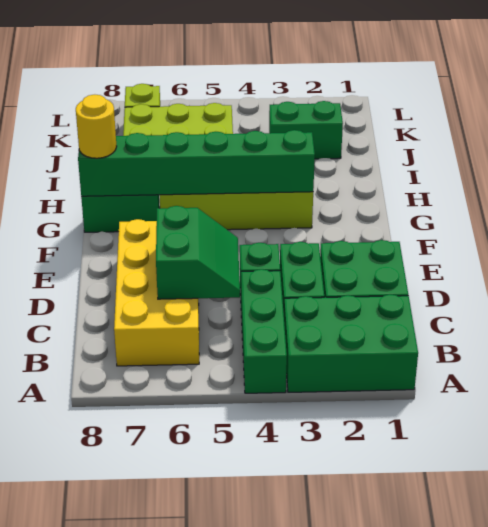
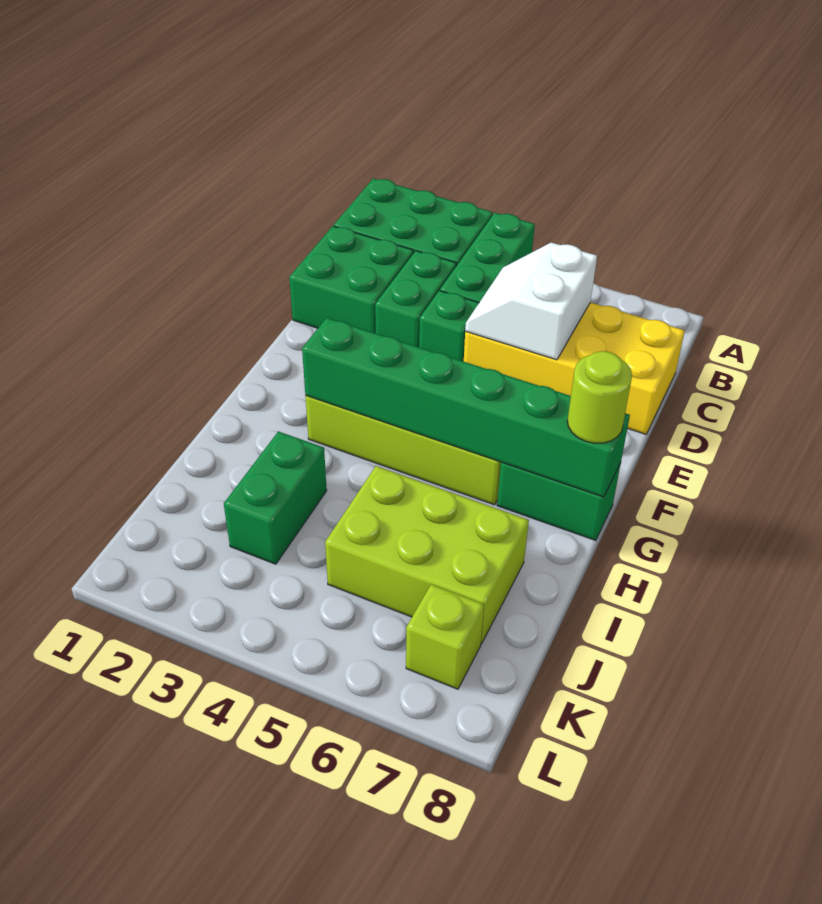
yellow brick B6:E7 level 1 -> yellow brick C5:D8 level 1
green slope C5:D6 level 2 top 6 -> white slope C5:D6 level 2 top 6
yellow round brick G8 level 3 -> lime round brick G8 level 3
green brick J2:J3 level 1 -> green brick I3:J3 level 1

